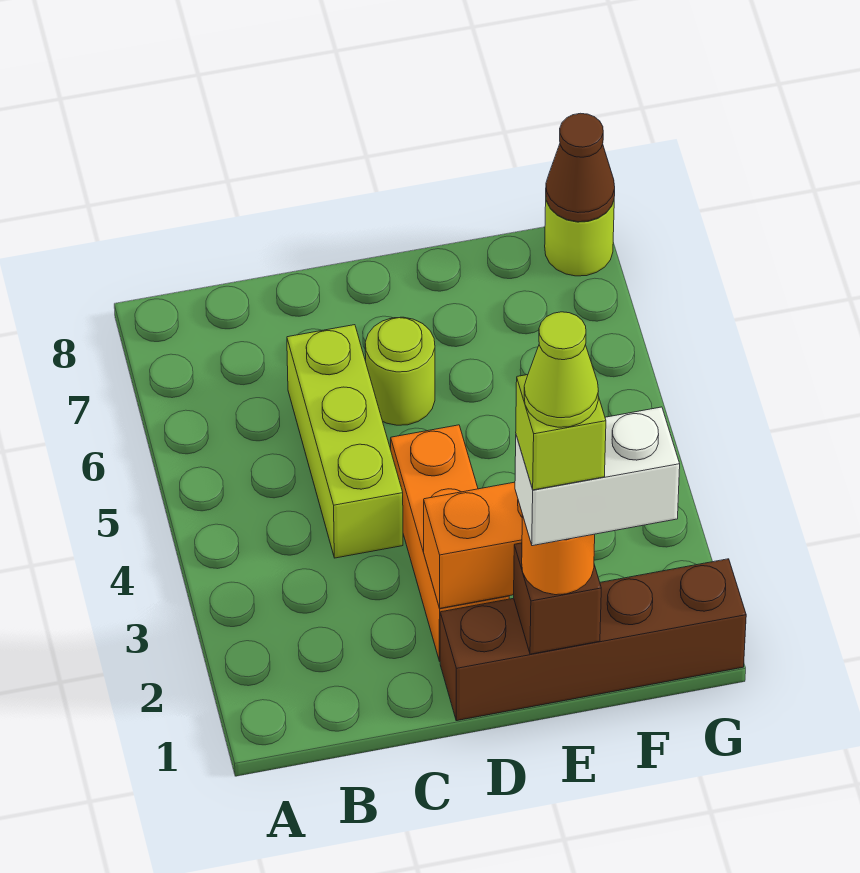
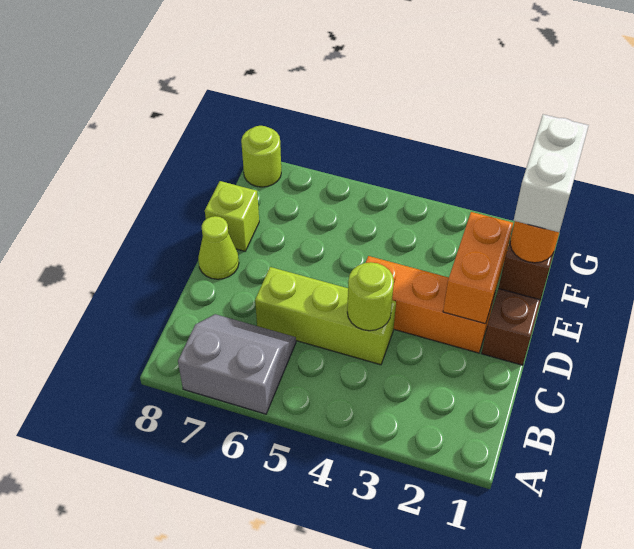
none -> grey slope A6:B7 level 1 top A
lime round brick D6 level 1 -> lime round brick C4 level 2
lime brick E1 level 5 -> lime brick E8 level 1
lime cone E1 level 6 -> lime cone D8 level 1
brown cone G8 level 2 -> none

